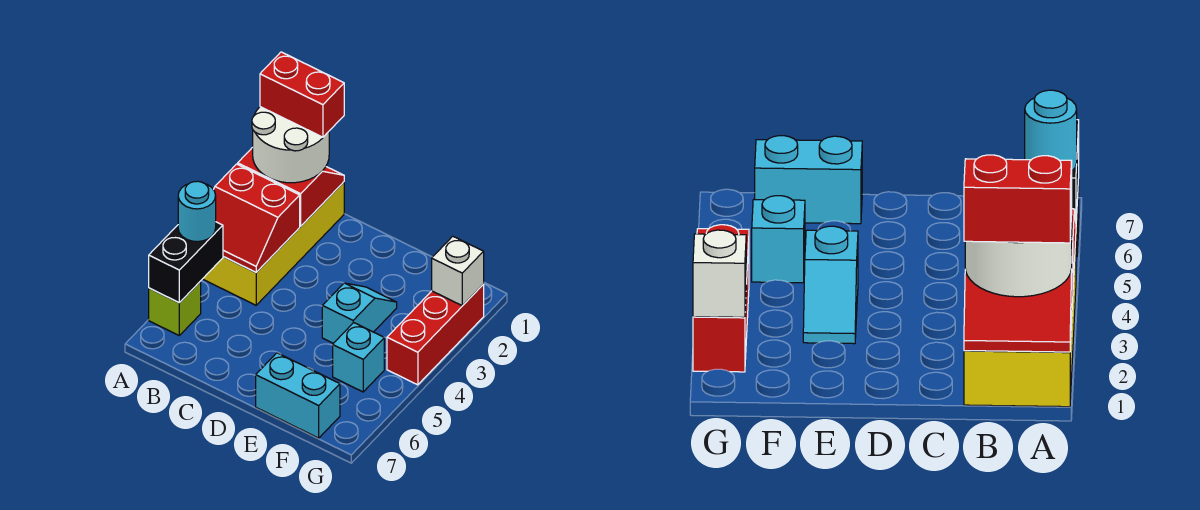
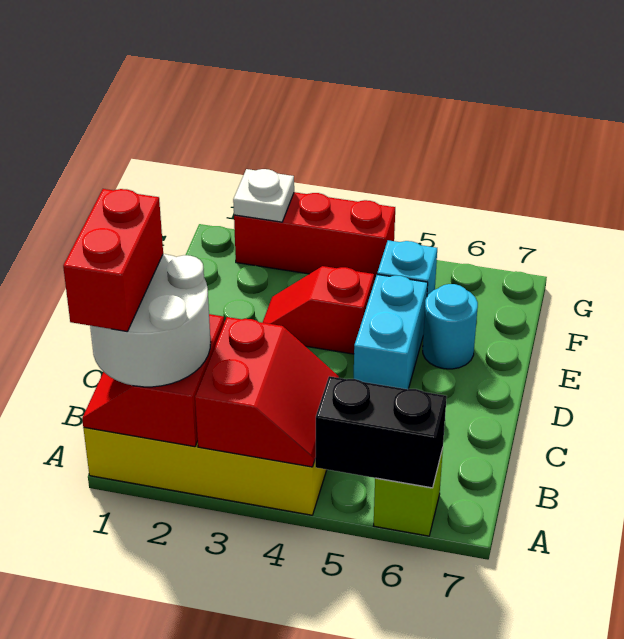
cyan round brick A5 level 3 -> cyan round brick E6 level 1
cyan slope E3:E4 level 1 top 4 -> red slope E3:E4 level 1 top 4
cyan brick E7:F7 level 1 -> cyan brick D5:E5 level 1
white brick G2 level 2 -> white plate G2 level 2

